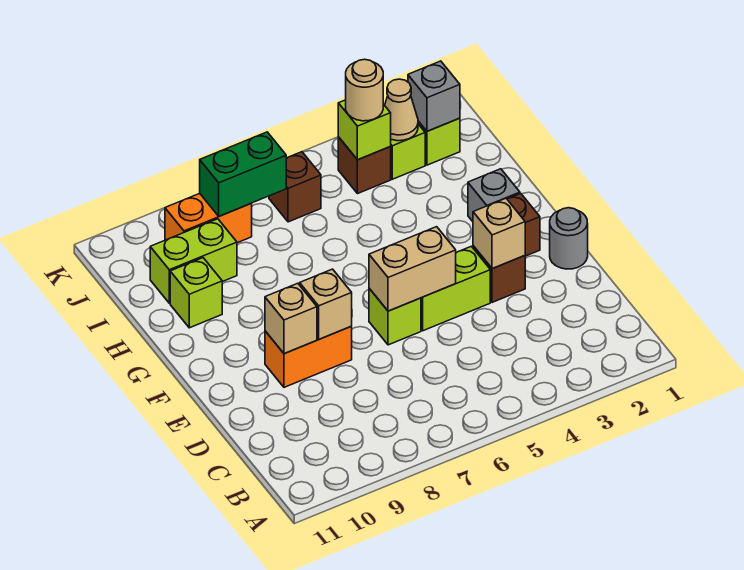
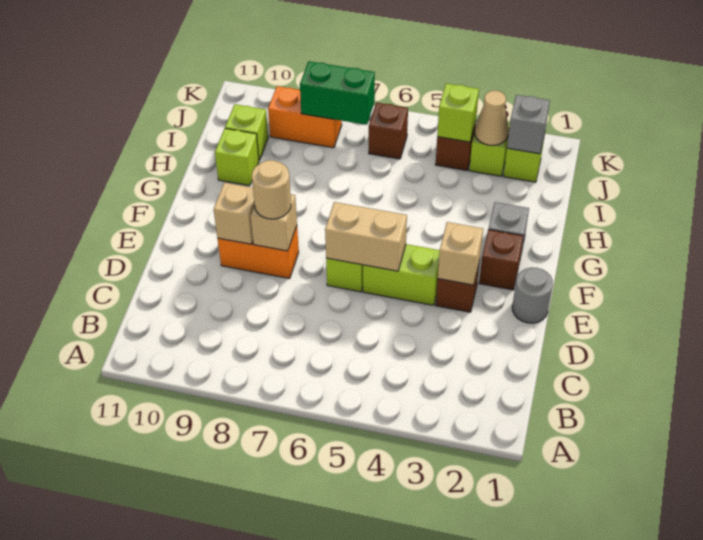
lime brick I9:I10 level 1 -> lime brick I10 level 1
tan round brick J4 level 3 -> tan round brick E8 level 3

